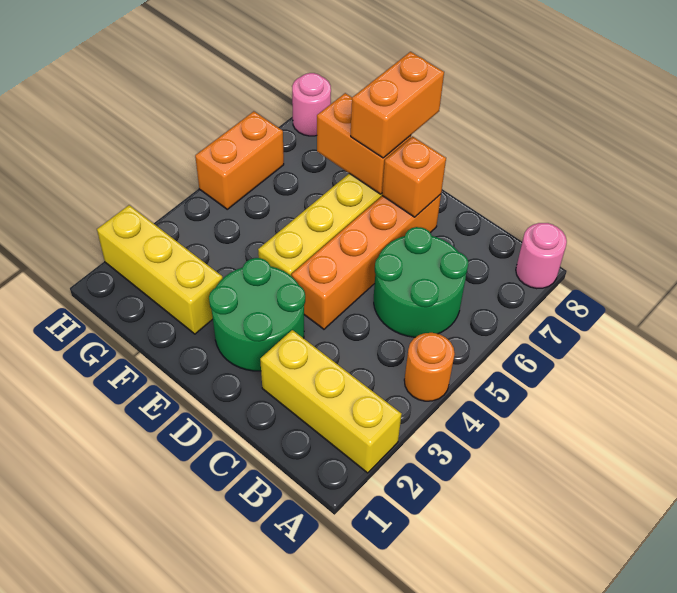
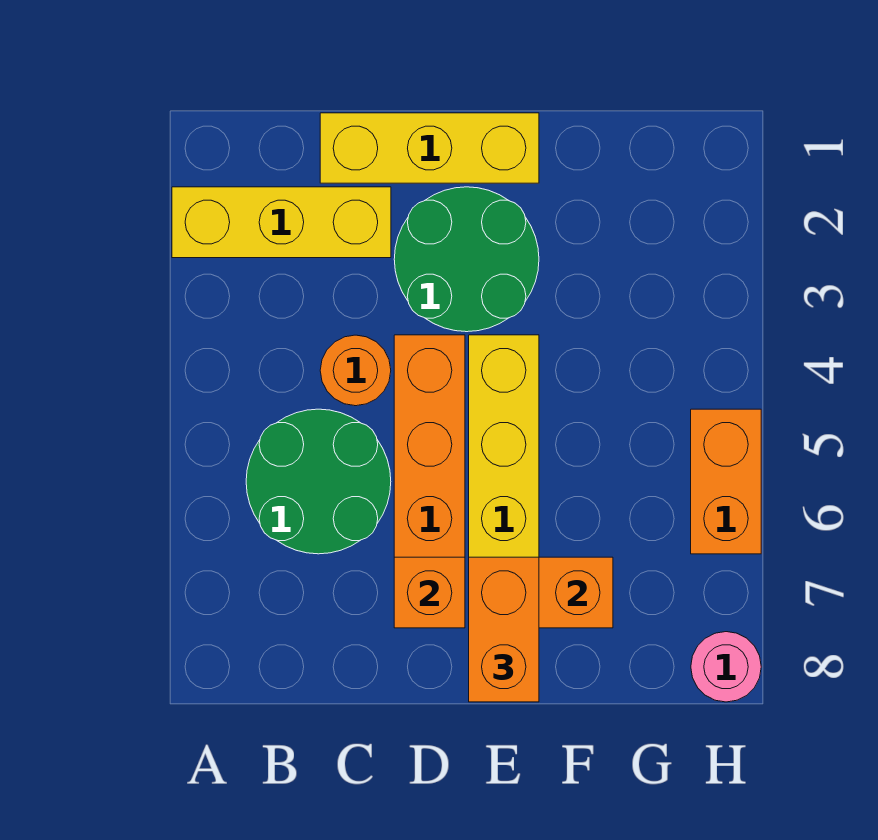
orange round brick A4 level 1 -> orange round brick C4 level 1
pink round brick A8 level 1 -> none
yellow brick F2:H2 level 1 -> yellow brick C1:E1 level 1

